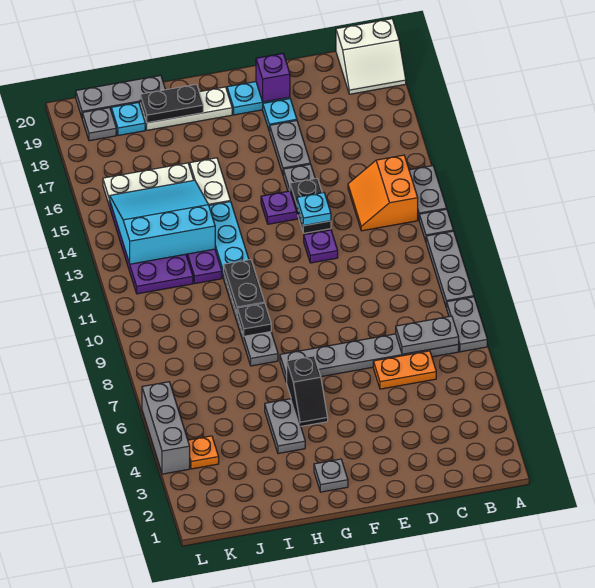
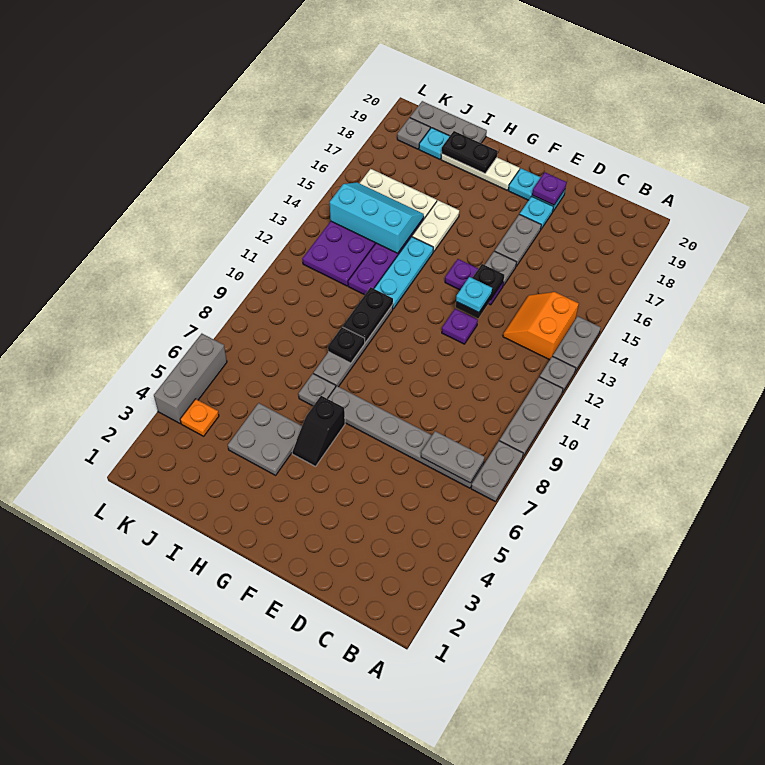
white slope A19:B20 level 1 top 20 -> none
orange plate C6:D6 level 1 -> none
purple brick E19 level 2 -> purple plate E19 level 2
grey plate G2 level 1 -> grey plate H7 level 1
grey plate H4:H5 level 1 -> grey plate H4:I5 level 1
cyan slope I13:K15 level 2 top 13 -> cyan slope I14:K15 level 2 top 14

